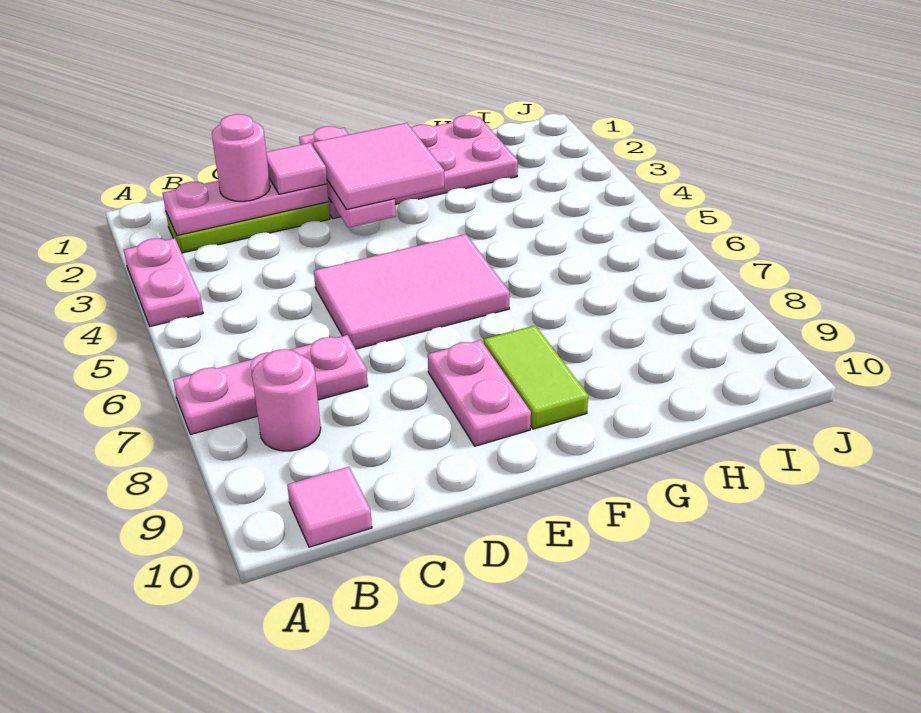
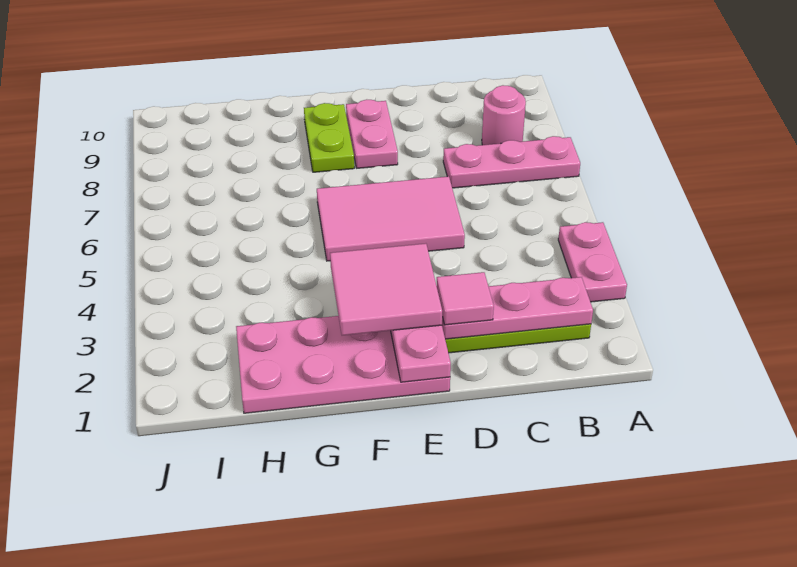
pink tile B10 level 1 -> none
pink round brick C2 level 3 -> none
lime tile F8:F9 level 1 -> lime plate F8:F9 level 1

